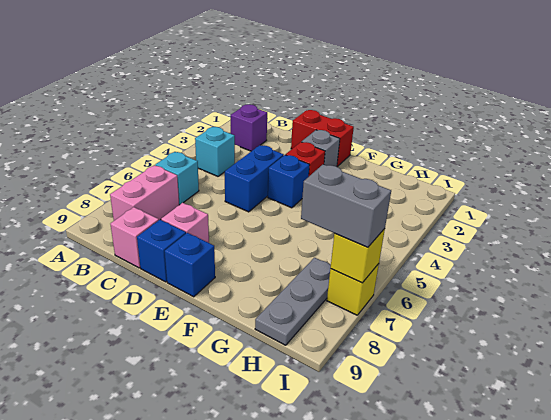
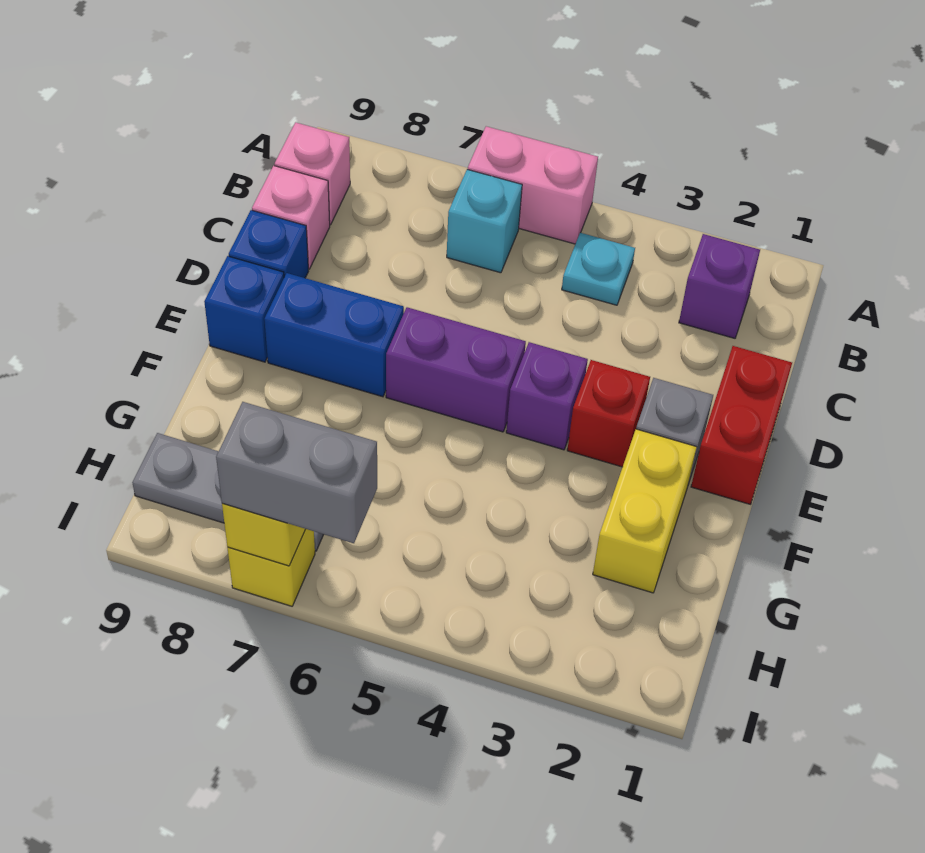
cyan brick B4 level 1 -> cyan plate B4 level 1
pink brick B7:B8 level 1 -> pink brick A5:A6 level 1
blue brick D4:D5 level 1 -> blue brick E7:E8 level 1
pink brick D8 level 1 -> pink brick B9 level 1
blue brick E4 level 1 -> purple brick E4 level 1
none -> purple brick E5:E6 level 1
none -> yellow brick F2:G2 level 1
grey brick H7:I7 level 3 -> grey brick I6:I7 level 3

